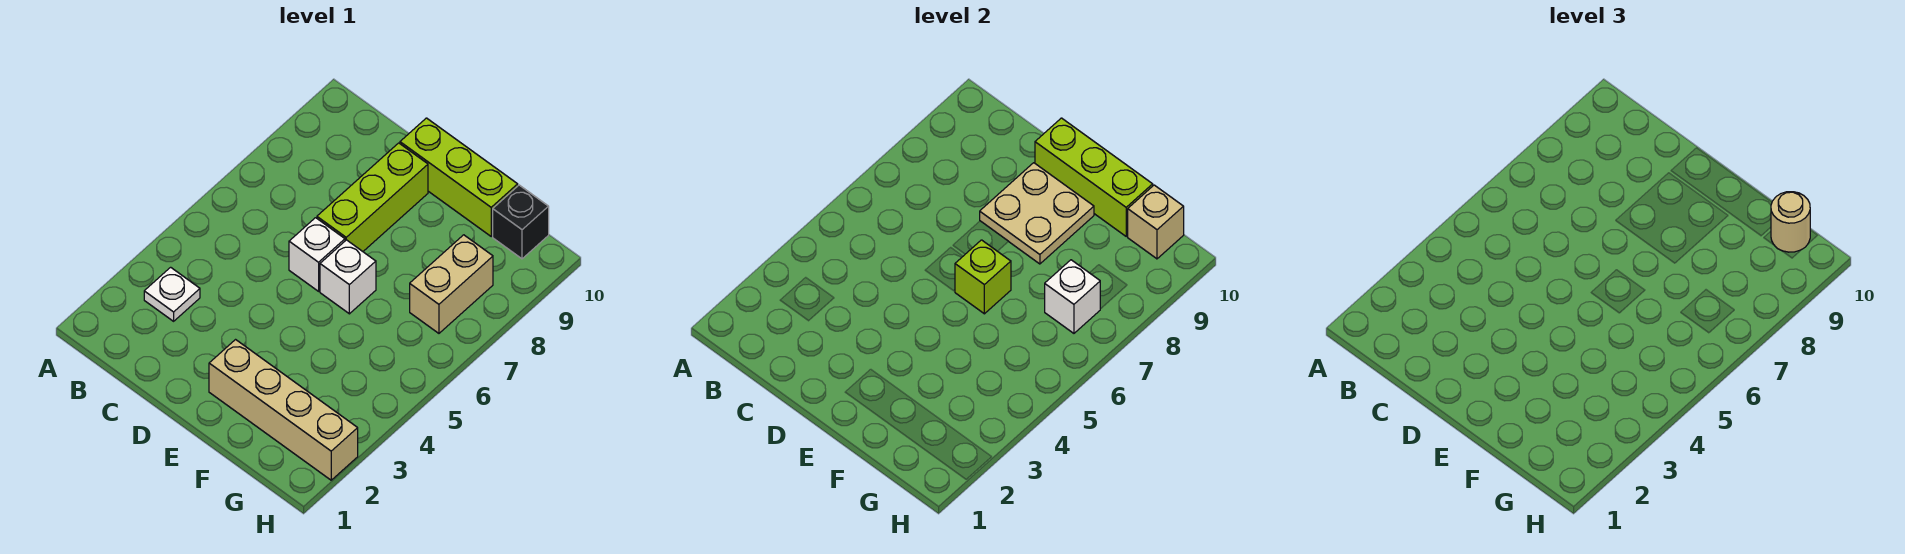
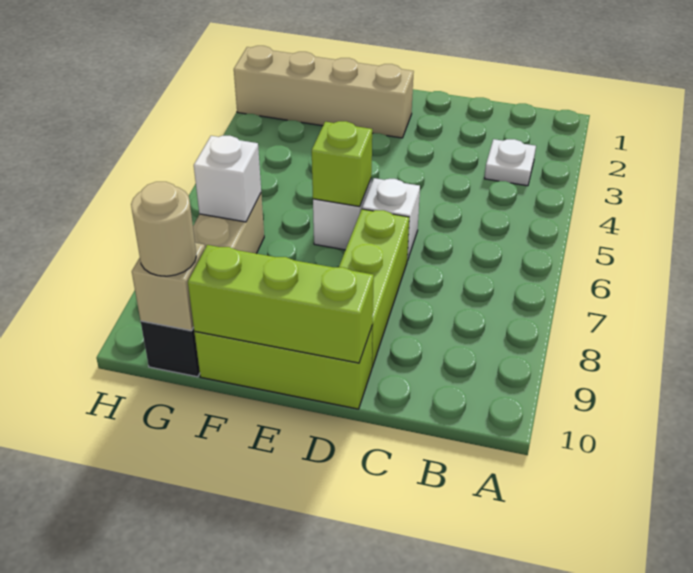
tan plate D8:E9 level 2 -> none

